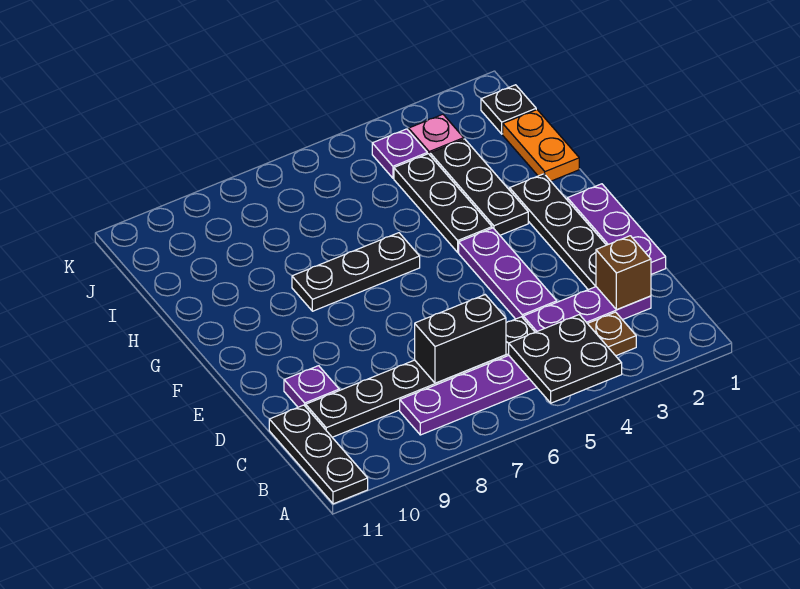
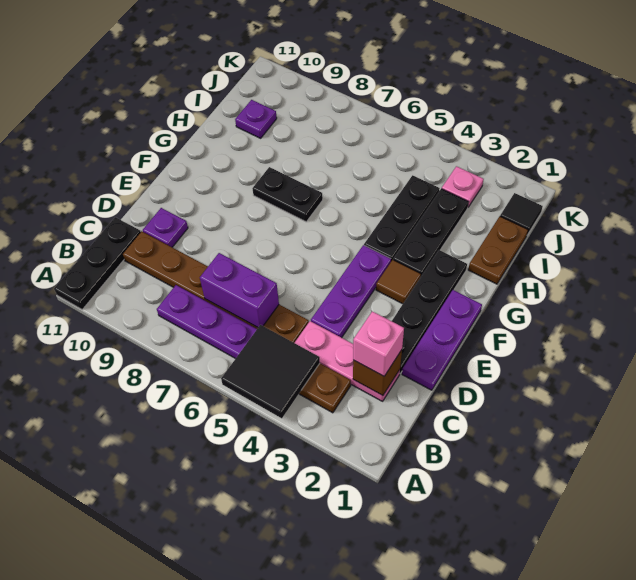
black plate A4:B5 level 2 -> black tile A4:B5 level 2
purple plate C2:C4 level 1 -> pink plate C2:C4 level 1
none -> pink brick C2 level 3
black plate C5:C10 level 1 -> brown plate C5:C10 level 1
black brick C6:C7 level 2 -> purple brick C6:C7 level 2
none -> brown tile F3 level 1
black plate G6:G8 level 1 -> black plate G7:G8 level 1
orange plate H1:I1 level 1 -> brown plate H1:I1 level 1
black plate J1 level 1 -> black tile J1 level 1
purple plate J4 level 1 -> purple plate I10 level 1

